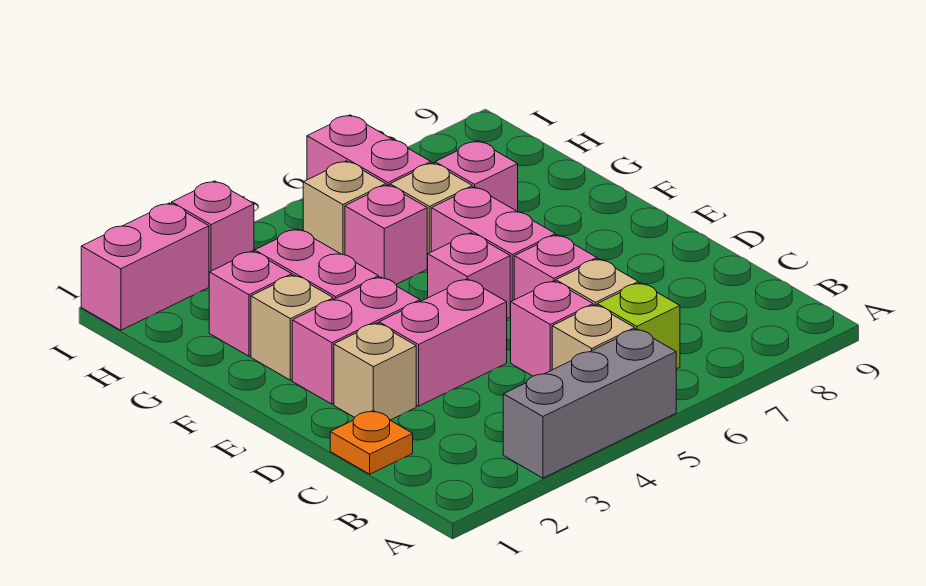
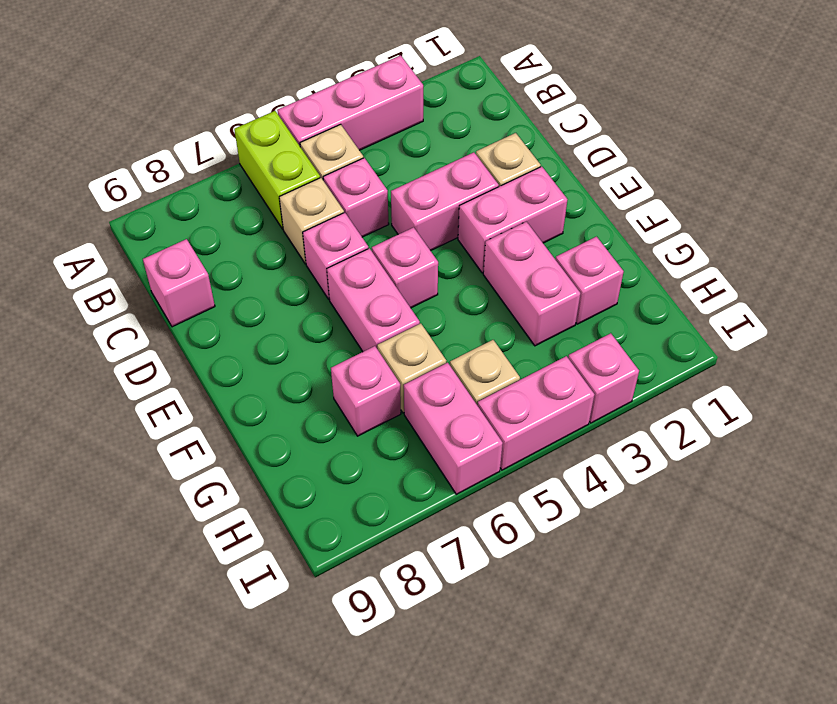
grey brick A3:A5 level 1 -> pink brick A3:A5 level 1
lime brick B6 level 1 -> lime brick A6:B6 level 1
orange plate C1 level 1 -> none
tan brick F2 level 1 -> none
pink brick G5 level 1 -> pink brick C9 level 1
pink brick I1:I2 level 1 -> pink brick I4:I5 level 1

